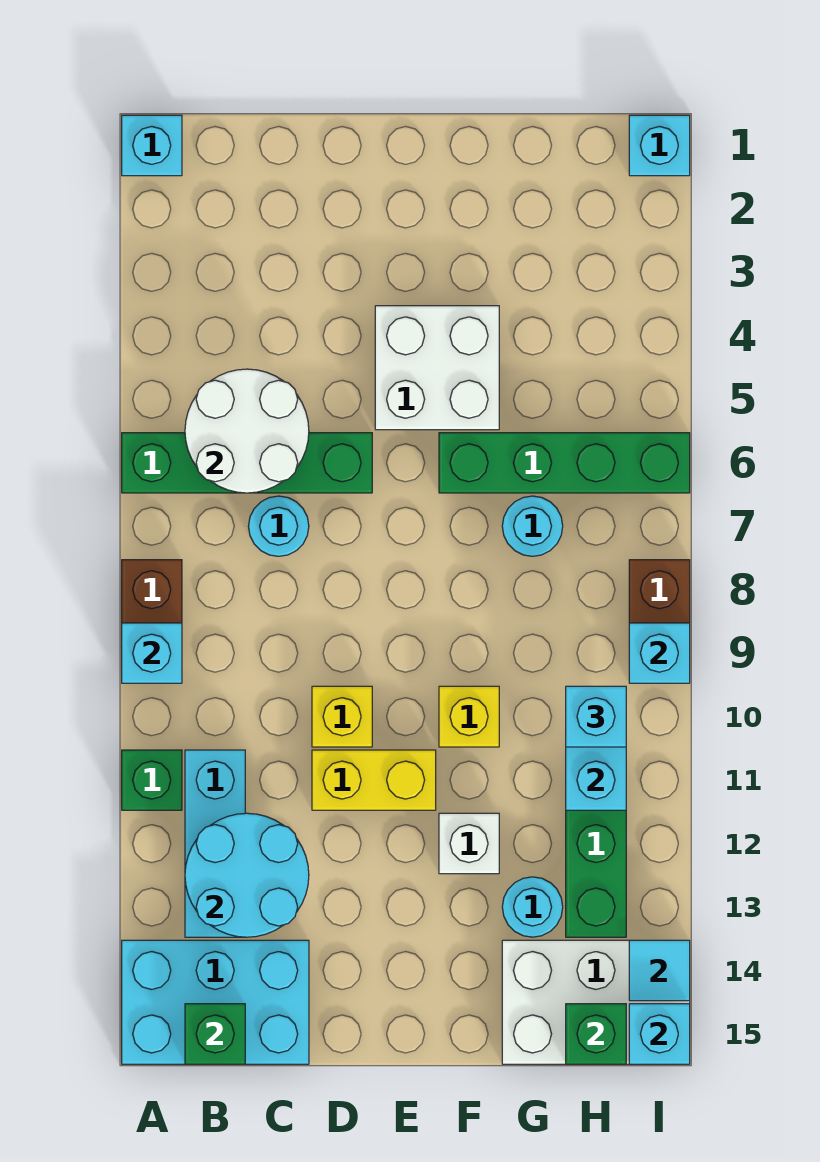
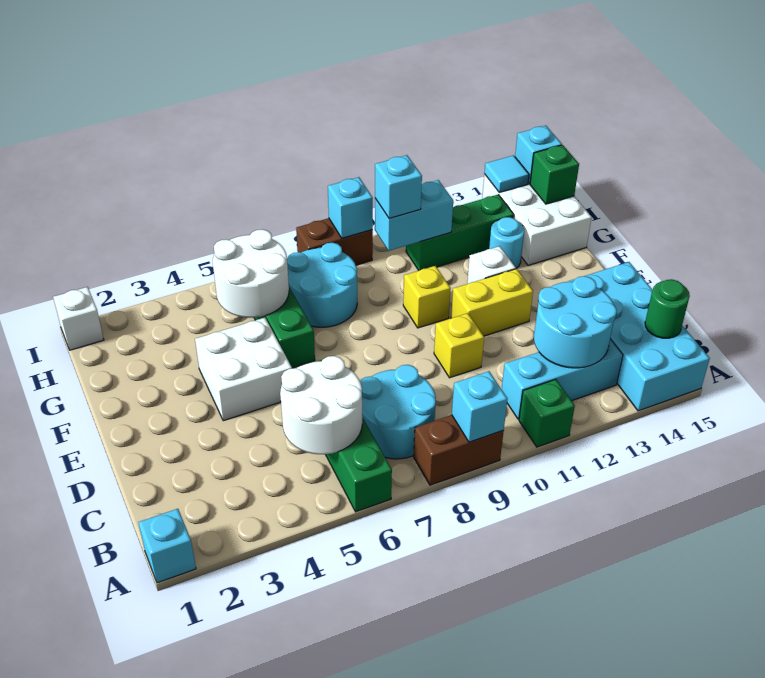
cyan brick A14:C15 level 1 -> cyan brick A14:D15 level 1
green brick B15 level 2 -> green round brick B15 level 2
cyan round brick C7 level 1 -> cyan round brick B7:C8 level 1
yellow brick D11:E11 level 1 -> yellow brick E11:E12 level 1
none -> white round brick G5:H6 level 2
cyan round brick G7 level 1 -> cyan round brick G7:H8 level 1
cyan brick I1 level 1 -> white brick I1 level 1

